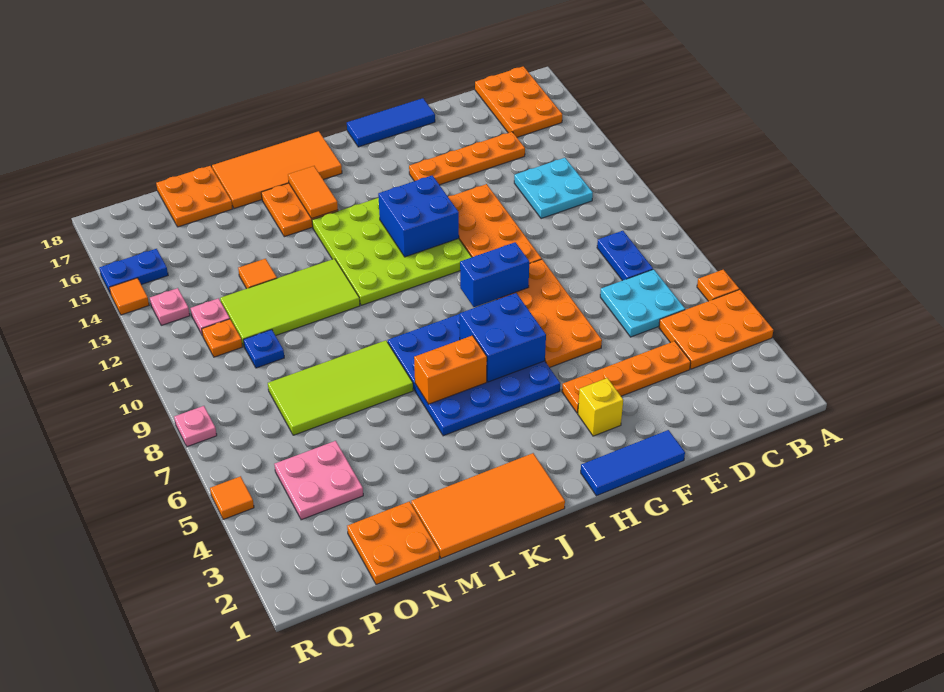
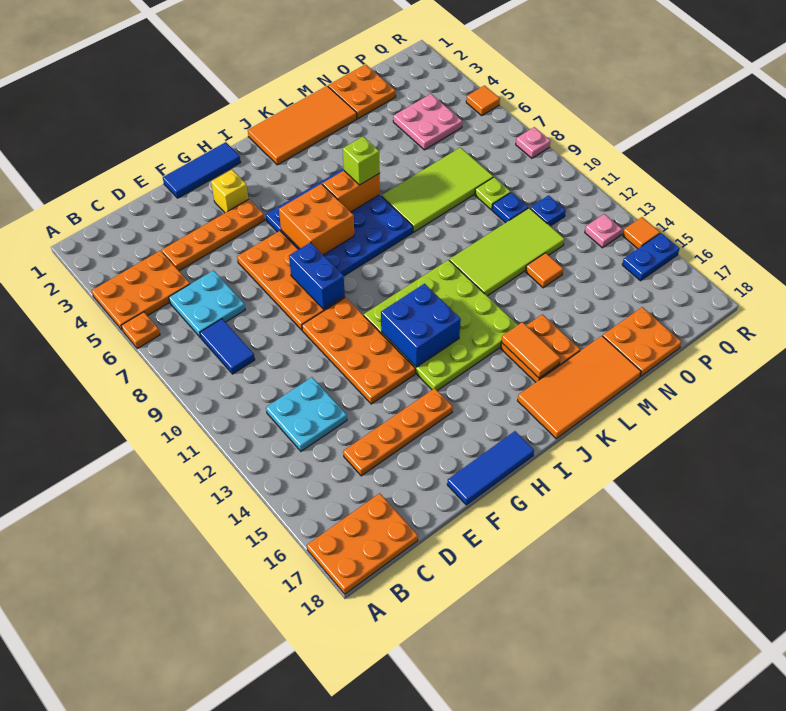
orange plate B16:C18 level 1 -> orange plate A17:C18 level 1
blue plate C8:C9 level 1 -> blue tile C8:C9 level 1
blue brick G9:H9 level 2 -> blue brick G8:G9 level 2
blue brick H6:I7 level 2 -> orange brick H6:I7 level 2
none -> lime brick K6 level 3
none -> lime plate O9 level 1
orange plate P11 level 1 -> blue plate P11 level 1
pink plate P12 level 1 -> none

